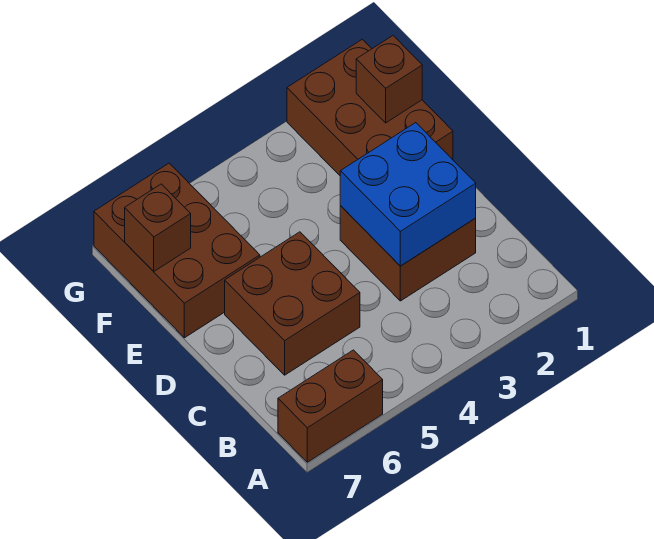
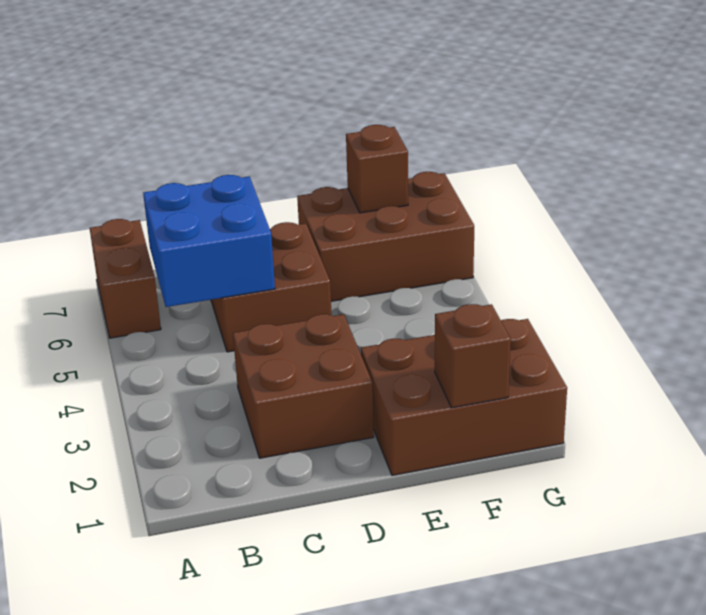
blue brick C2:D3 level 2 -> blue brick B5:C6 level 2

